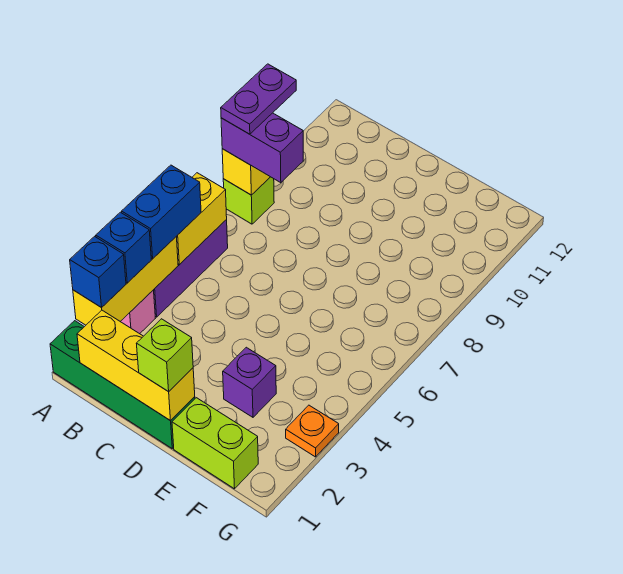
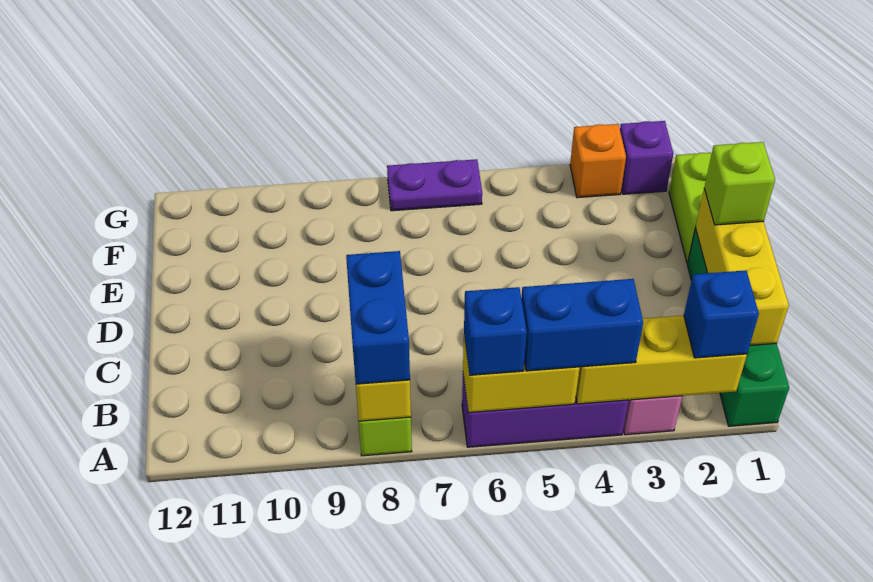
blue brick A3 level 3 -> blue brick A6 level 3
purple brick A8:B8 level 3 -> blue brick A8:B8 level 3
purple plate A8:A9 level 4 -> purple plate G6:G7 level 1
purple brick E3 level 1 -> purple brick G2 level 1
orange plate G3 level 1 -> orange brick G3 level 1

